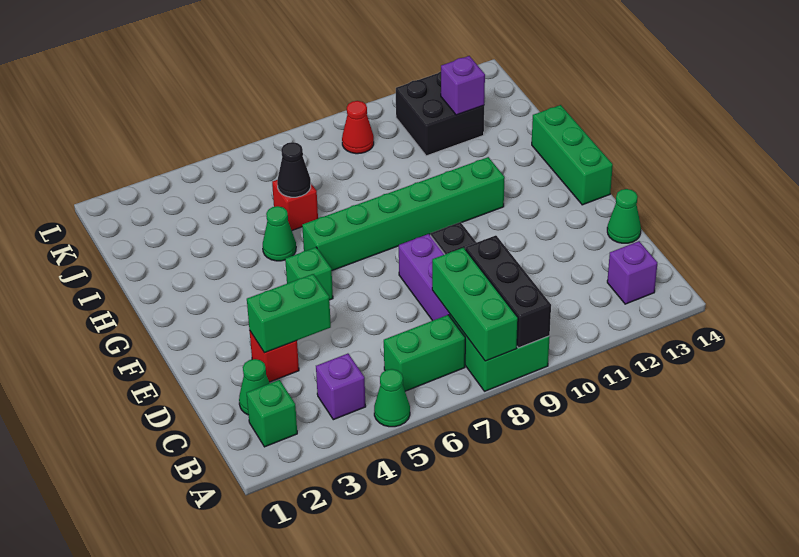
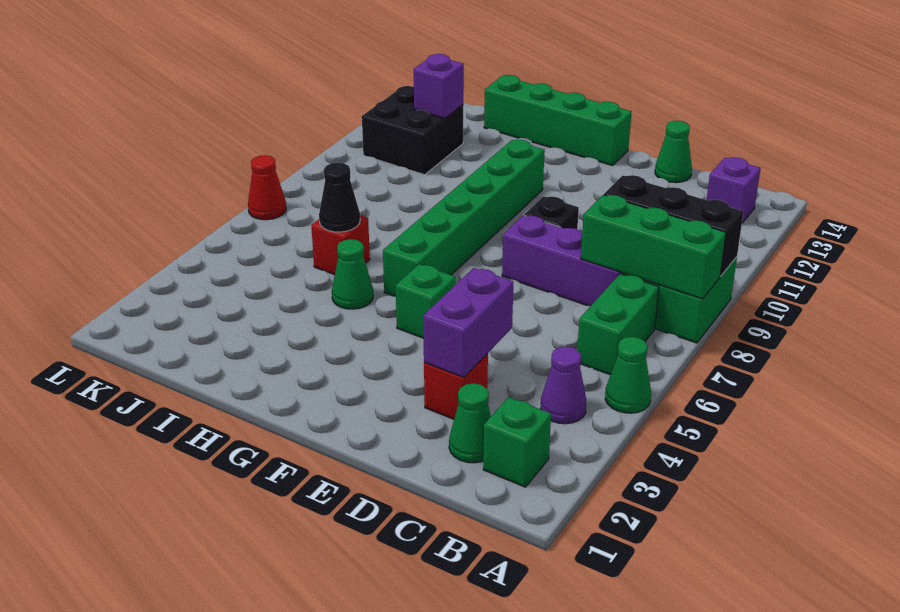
purple brick B4 level 1 -> purple cone B4 level 1
green brick D3:D4 level 2 -> purple brick D3:D4 level 2
green brick F14:H14 level 1 -> green brick F14:I14 level 1
red cone K9 level 1 -> red cone L7 level 1

